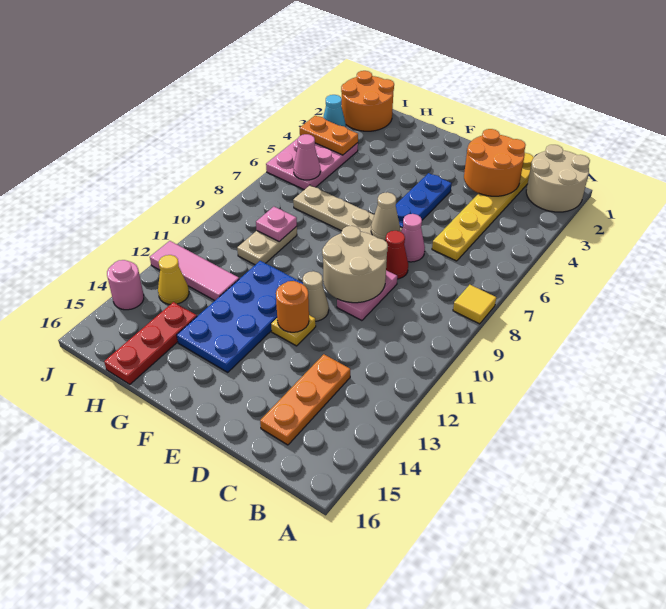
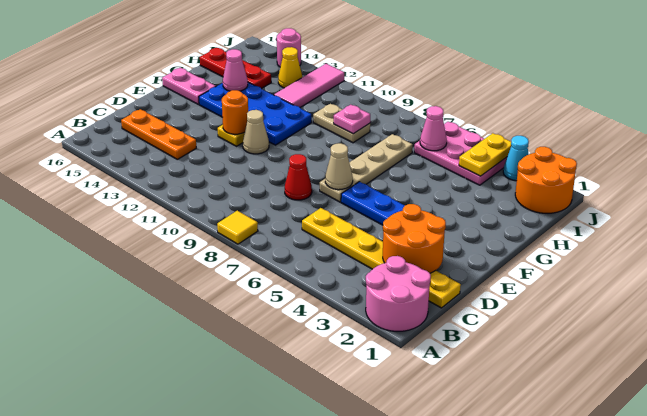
tan round brick A1:B2 level 1 -> pink round brick A1:B2 level 1
pink cone D7 level 1 -> pink cone G14 level 2
pink plate D9:D10 level 1 -> pink plate F15:F16 level 1
tan round brick D9:E10 level 2 -> none
orange plate I4:J4 level 2 -> yellow plate I4:J4 level 2

